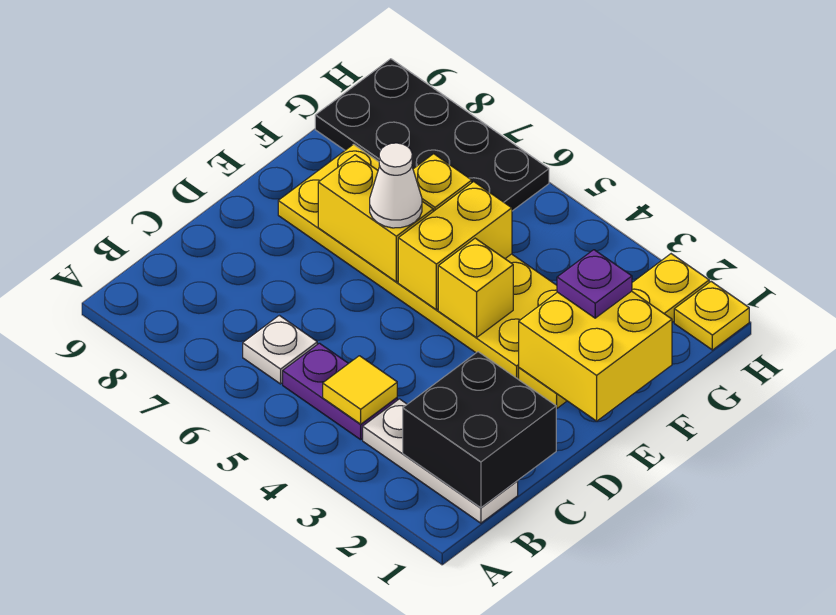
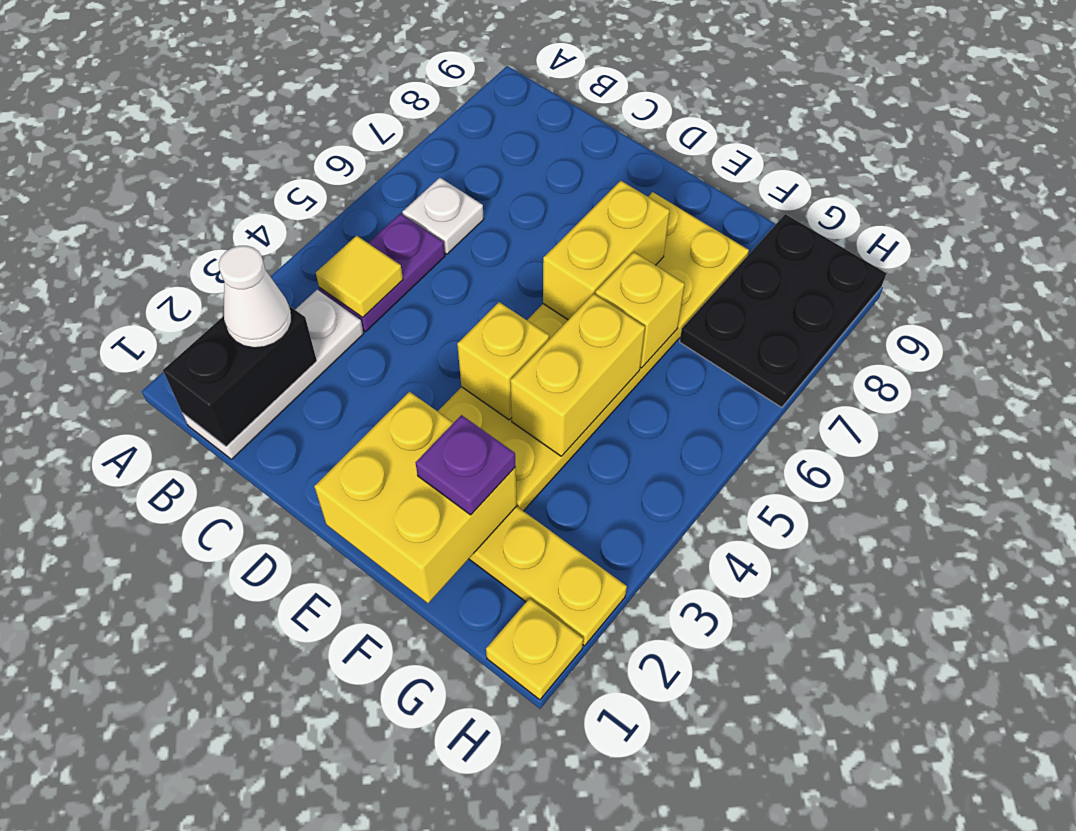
black brick B1:C2 level 2 -> black brick B1:B2 level 2
yellow brick E5:F5 level 2 -> yellow brick F4:F5 level 2
white cone E6 level 3 -> white cone B2 level 3
black plate G6:H9 level 1 -> black plate G7:H9 level 1

